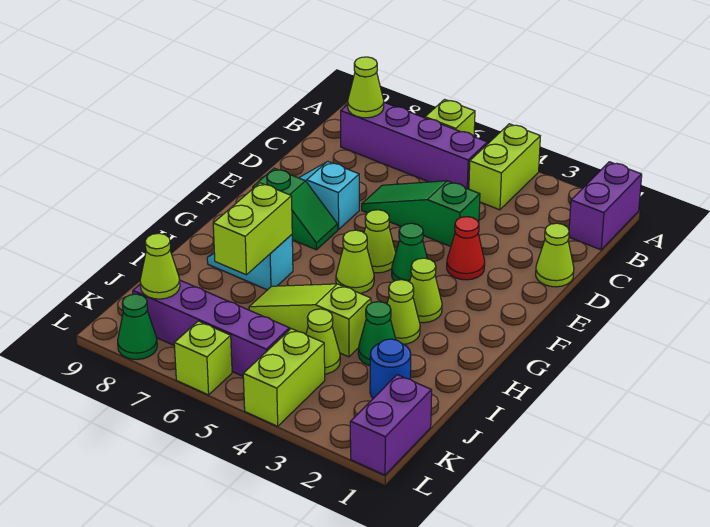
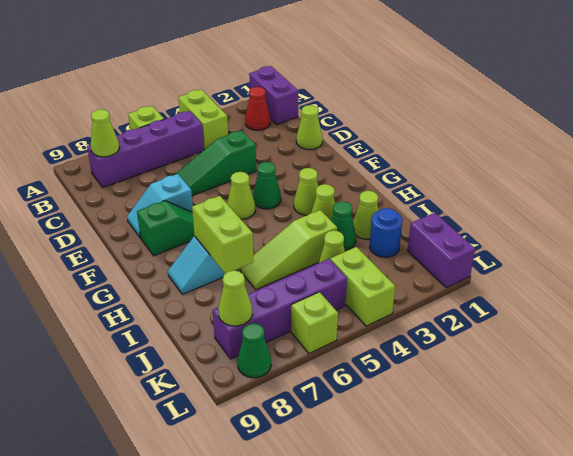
red cone E3 level 1 -> red cone B2 level 1
lime cone G5 level 1 -> lime cone I2 level 1

